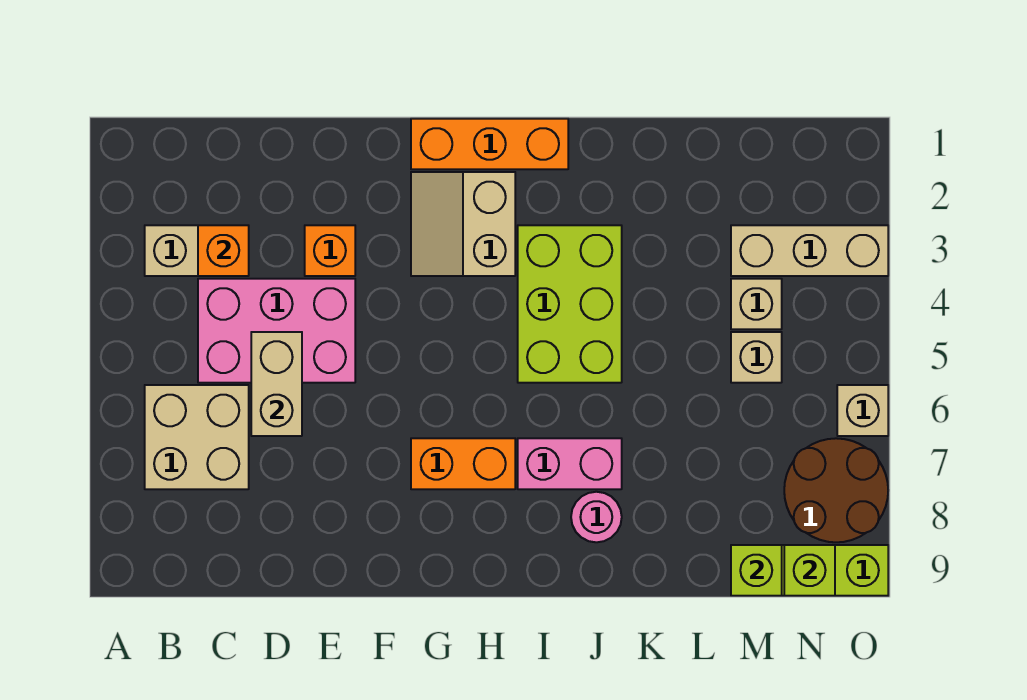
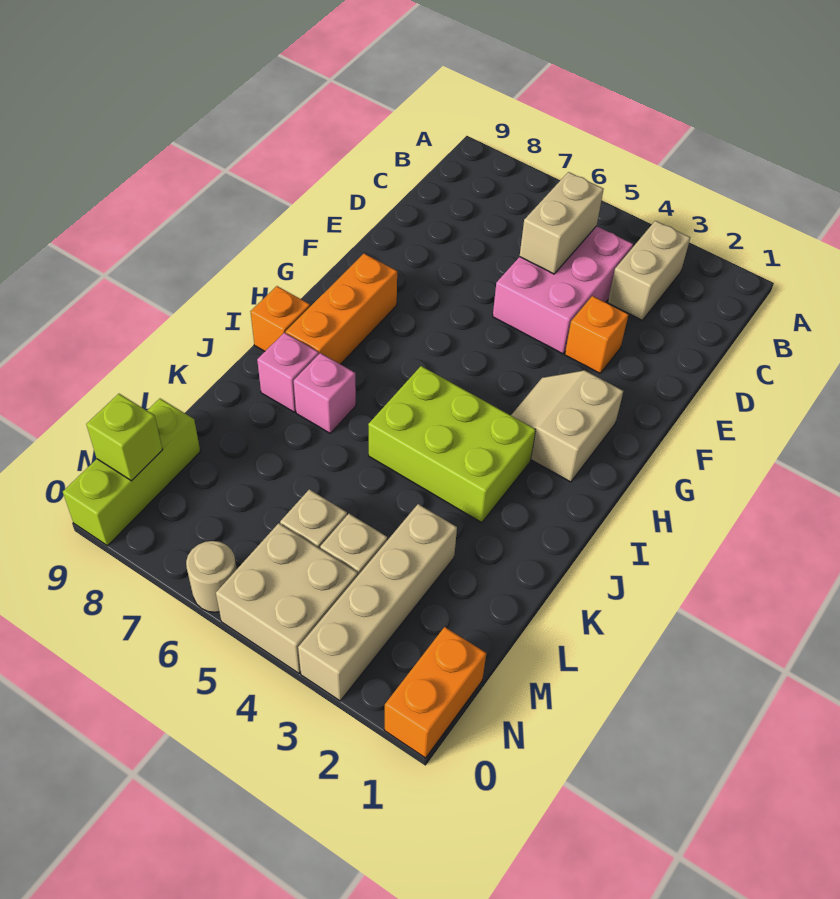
tan brick B6:C7 level 1 -> tan brick N4:O5 level 1
orange brick C3 level 2 -> orange brick I9 level 1
tan brick D5:D6 level 2 -> tan brick C5:D5 level 2
orange brick G1:I1 level 1 -> orange brick G8:I8 level 1
tan slope G2:H3 level 1 top H -> tan slope G2:H3 level 1 top 2
orange brick G7:H7 level 1 -> orange brick N1:O1 level 1
pink brick I7:J7 level 1 -> pink brick J7 level 1
pink round brick J8 level 1 -> pink brick J8 level 1
tan brick M3:O3 level 1 -> tan brick L3:O3 level 1
lime brick M9 level 2 -> none
brown round brick N7:O8 level 1 -> none
tan brick O6 level 1 -> tan round brick O6 level 1

